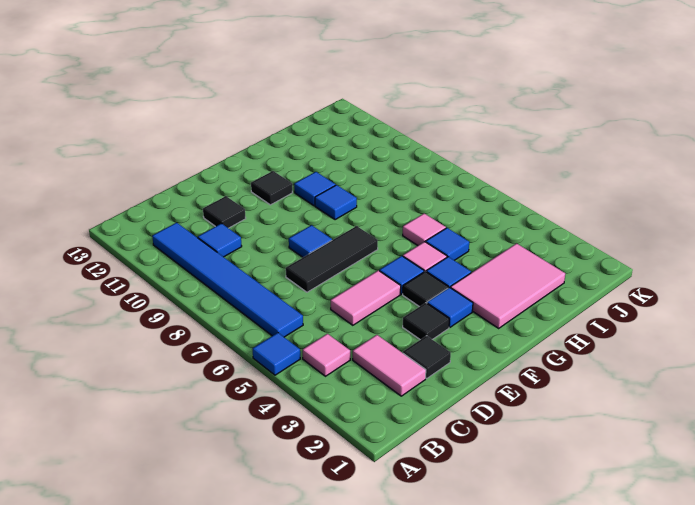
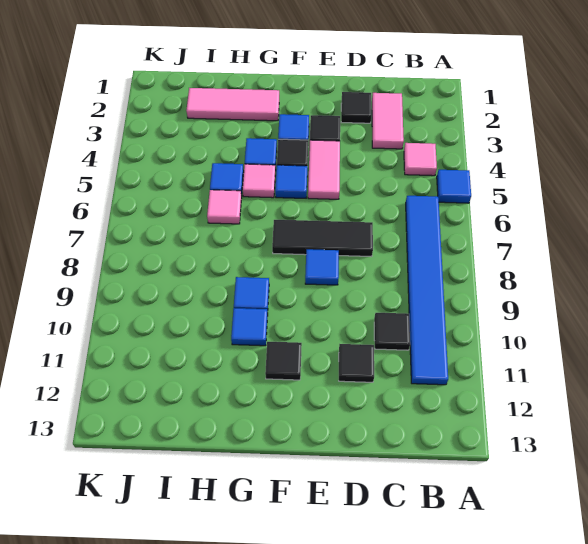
blue tile C10 level 1 -> black tile C10 level 1
pink tile D5:E5 level 1 -> pink tile E4:E5 level 1
pink tile G2:I3 level 1 -> pink tile G2:I2 level 1

